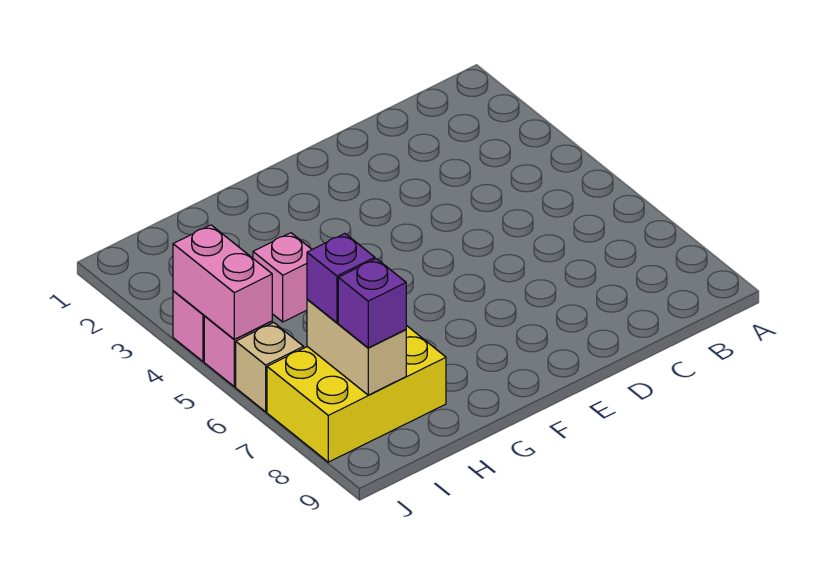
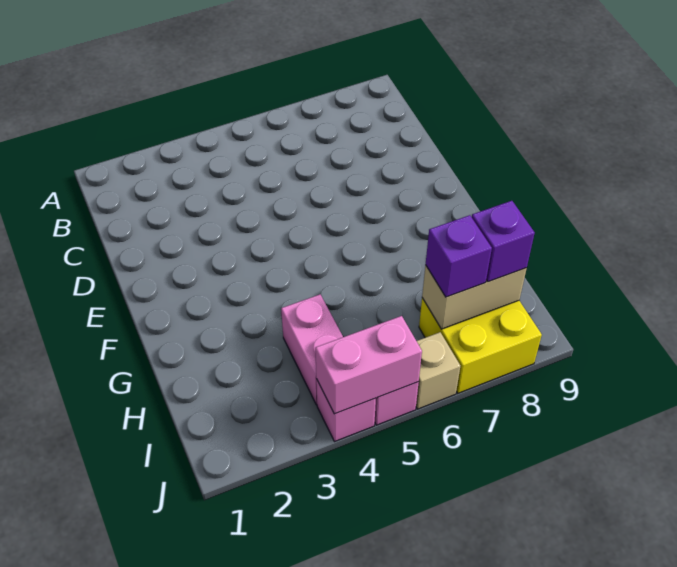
pink brick H4 level 1 -> pink brick H4:I4 level 1
yellow brick H7:J8 level 1 -> yellow brick I7:J8 level 1

